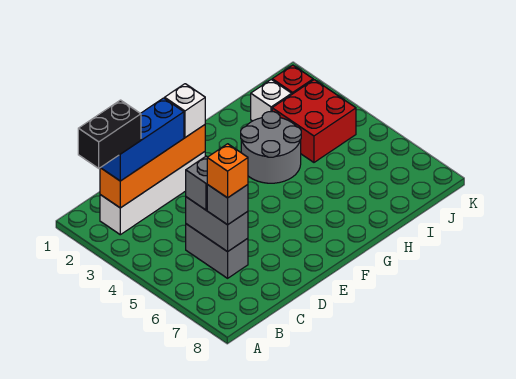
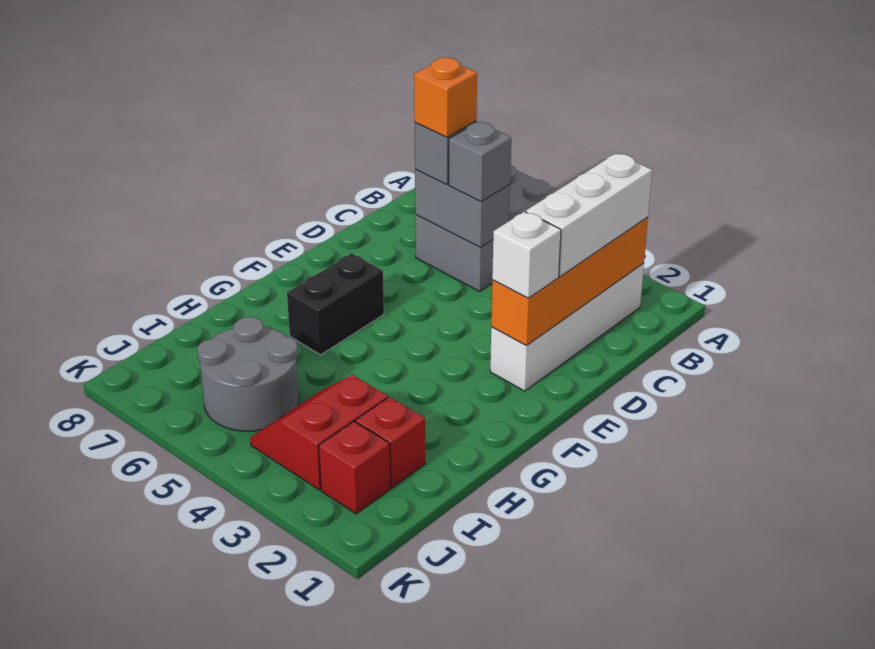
black brick A2:B2 level 4 -> black brick F6:G6 level 1
blue brick B2:D2 level 3 -> white brick B2:D2 level 3
grey brick C5:C6 level 1 -> grey brick A5:C6 level 1
grey round brick G3:H4 level 1 -> grey round brick I5:J6 level 1
white brick I2 level 1 -> red brick I2 level 1
red brick I3:J4 level 1 -> red slope I3:J4 level 1 top 3

